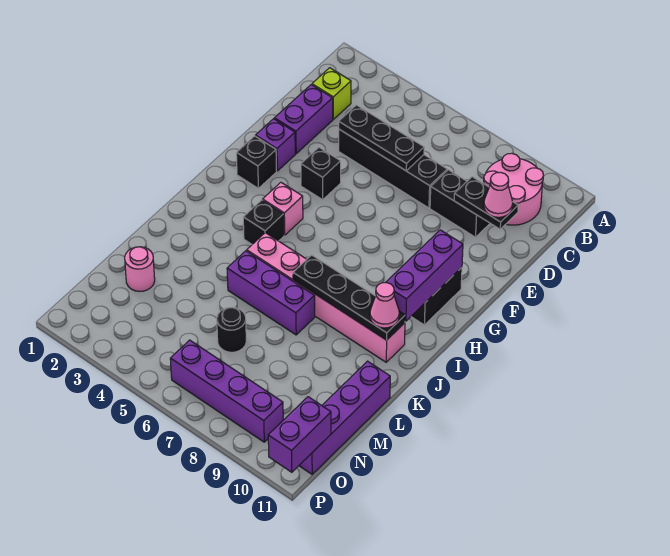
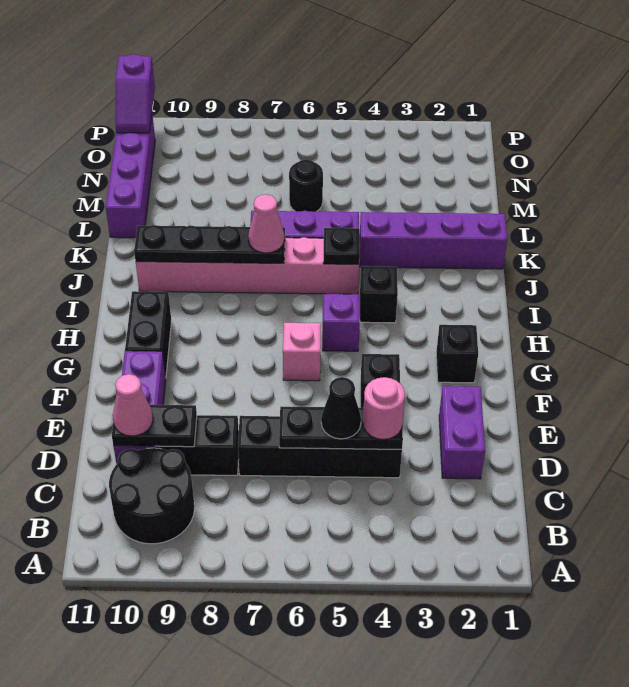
pink round brick B9:C10 level 1 -> black round brick B9:C10 level 1
lime brick C2 level 1 -> none
none -> black cone D5 level 3
purple brick F2 level 1 -> purple brick H5 level 1
purple brick G10:I10 level 2 -> purple brick D10:F10 level 1
pink brick H4 level 1 -> pink brick G6 level 1
none -> black plate J5 level 2
pink cone J10 level 3 -> pink cone J7 level 3
pink round brick M2 level 1 -> pink round brick D4 level 3
purple brick O6:O9 level 1 -> purple brick K1:K4 level 1
purple brick O11:P11 level 2 -> purple slope O11:P11 level 2 top P

